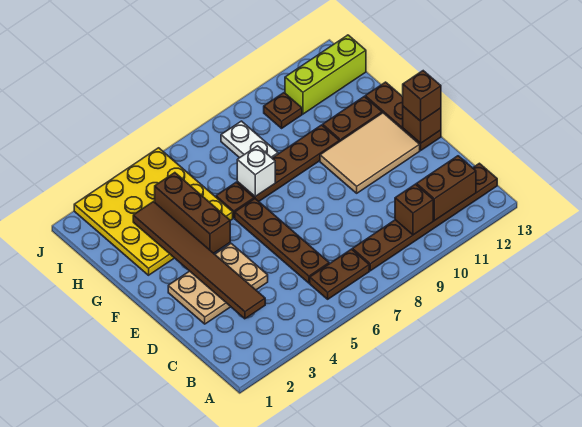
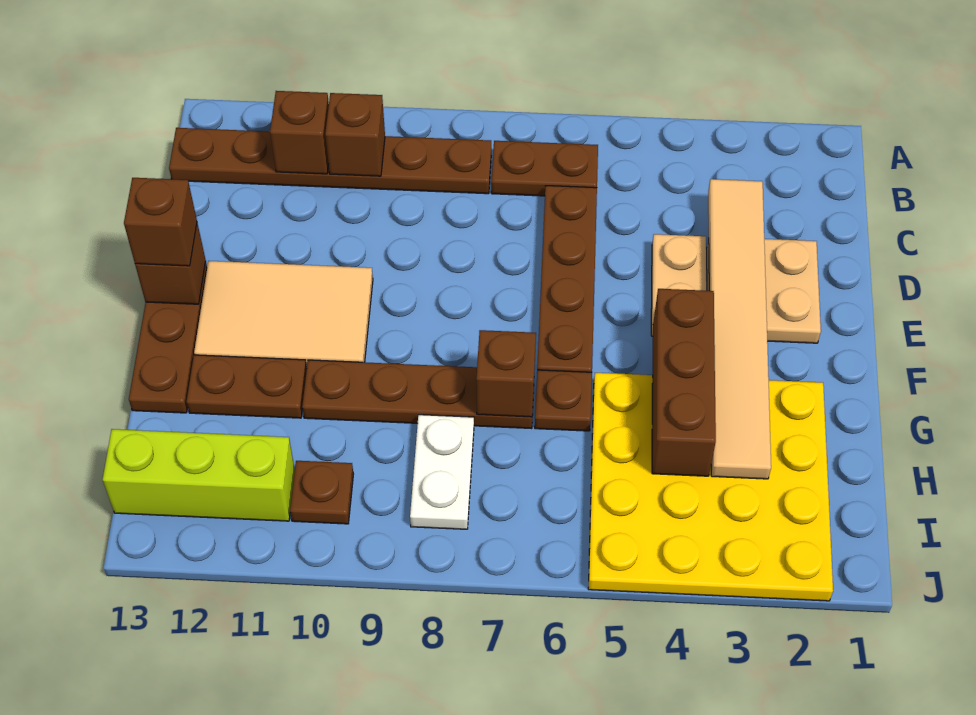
brown brick B11:B12 level 2 -> brown brick B11 level 2
brown tile C3:H3 level 2 -> tan tile C3:H3 level 2
white brick G7 level 2 -> brown brick G7 level 2

